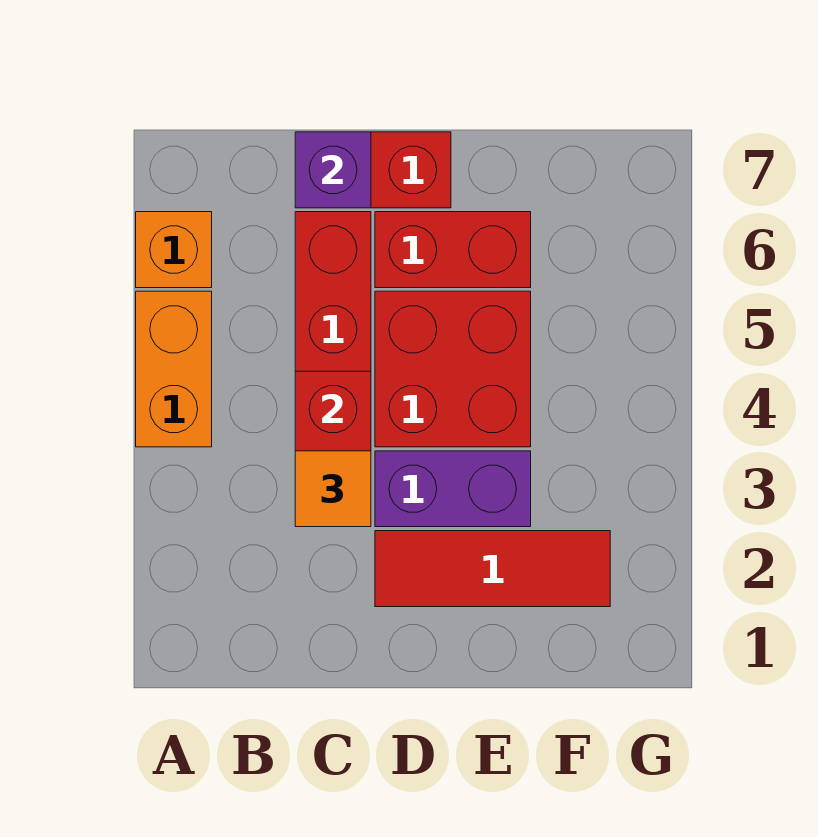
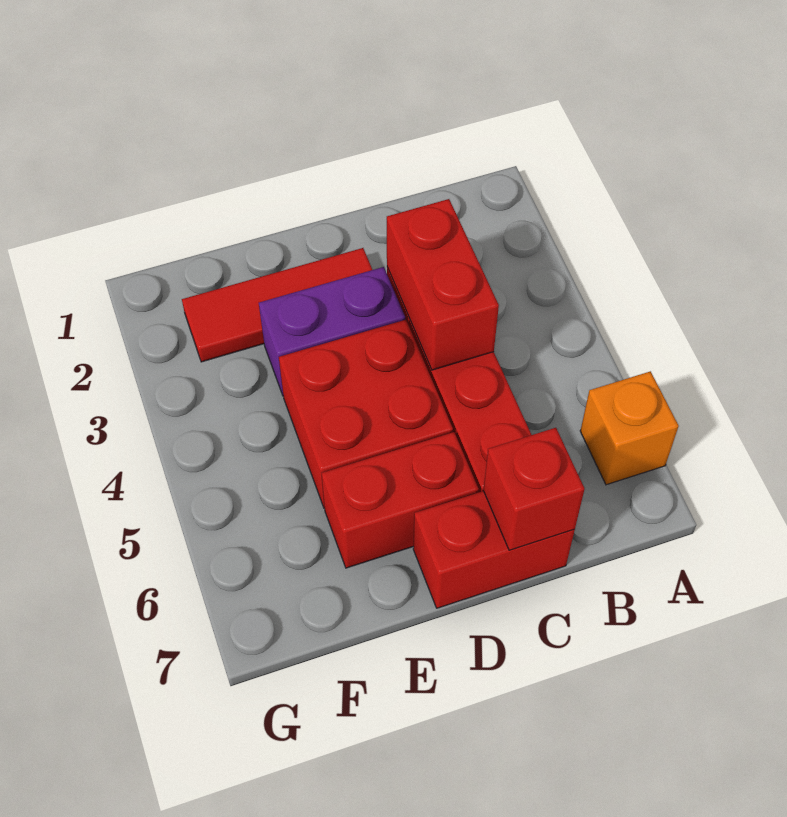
orange brick A4:A5 level 1 -> none
orange tile C3 level 3 -> none
purple brick C7 level 2 -> red brick C7 level 2

